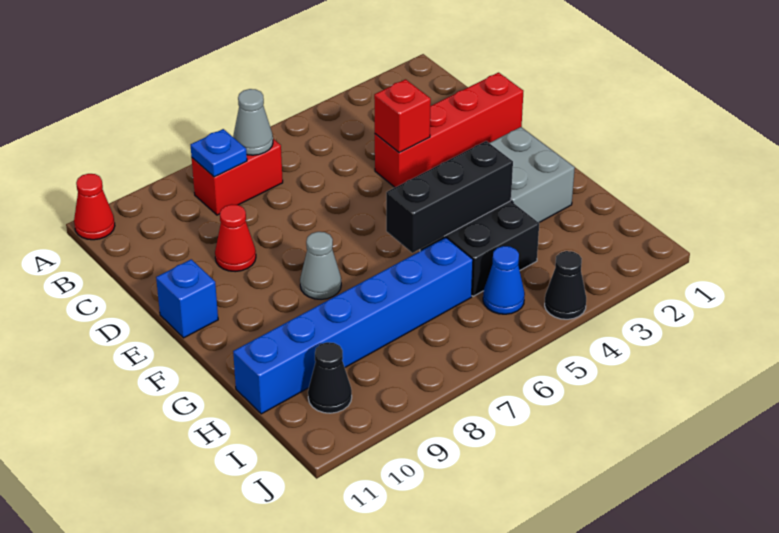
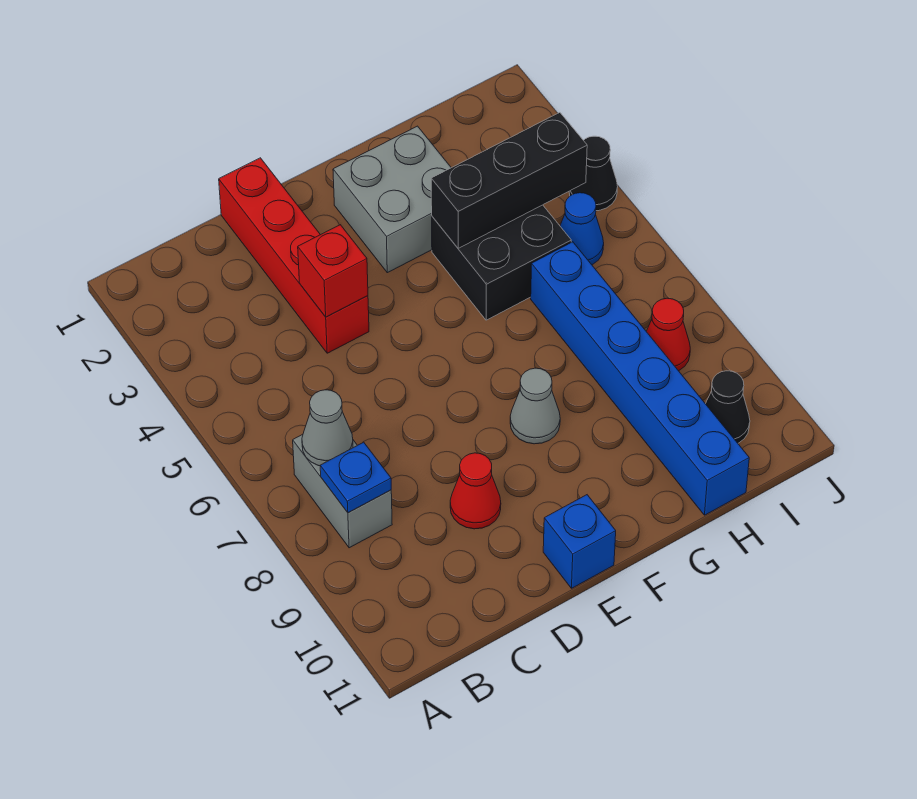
red cone A11 level 1 -> red cone I8 level 1
red brick B7:B8 level 1 -> grey brick B7:B8 level 1
black brick G4:G6 level 2 -> black brick G4:I4 level 2

